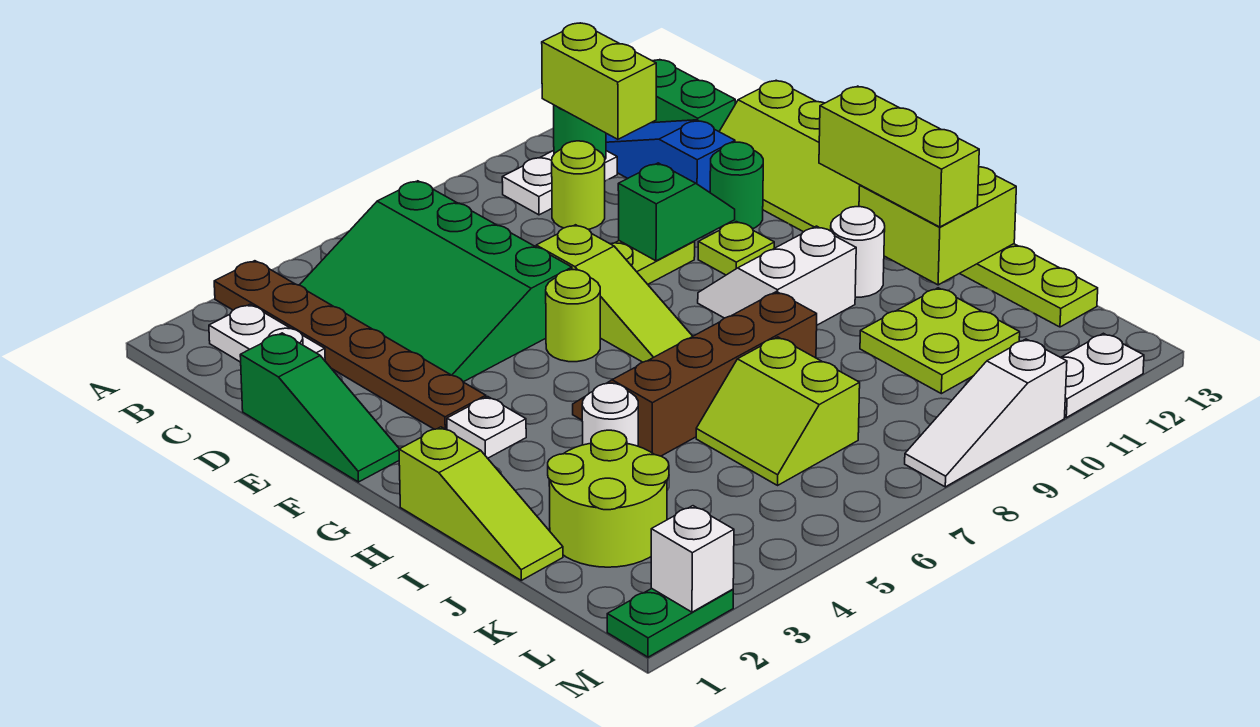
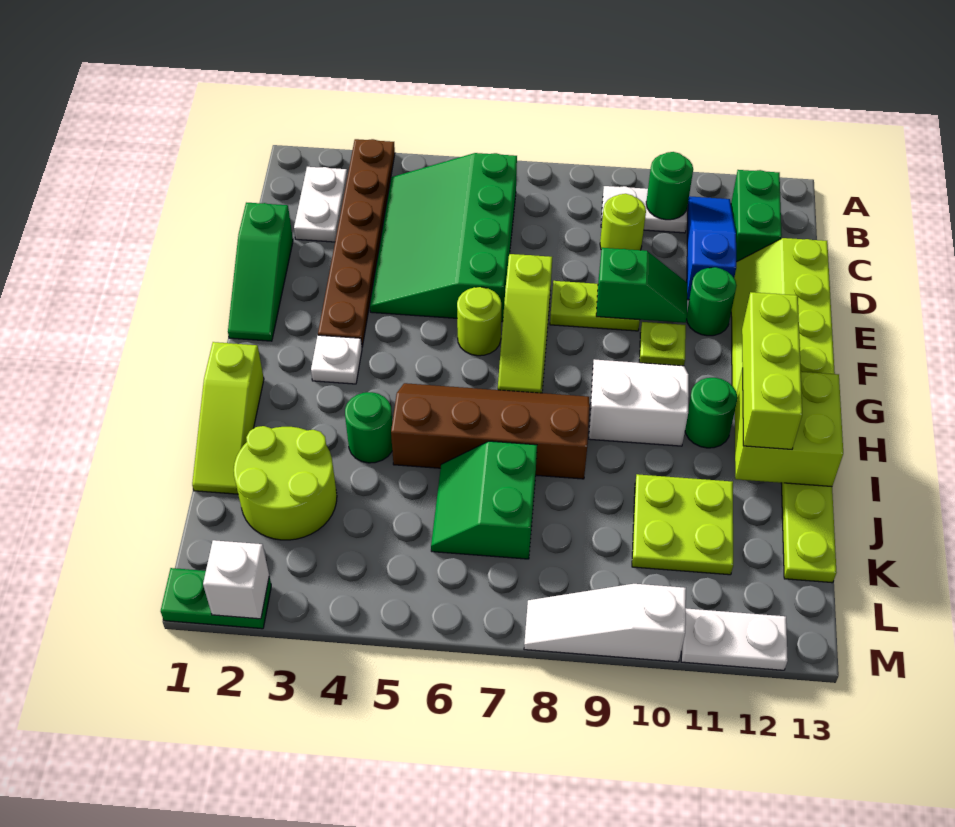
lime brick B10:C10 level 3 -> none
white round brick H11 level 1 -> green round brick H11 level 1
white round brick I4 level 1 -> green round brick I4 level 1
lime slope J6:K7 level 1 top 7 -> green slope J6:K7 level 1 top 7

